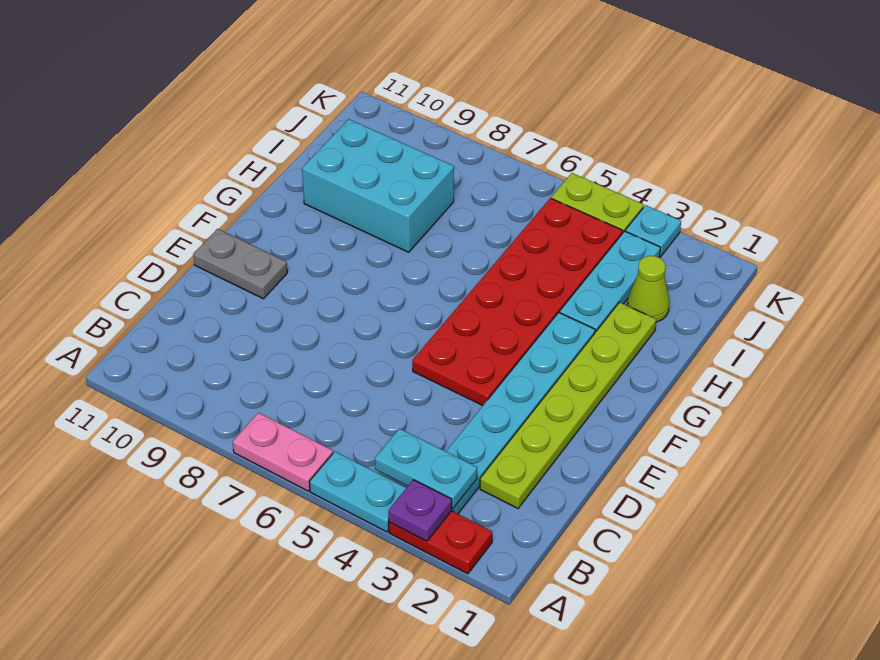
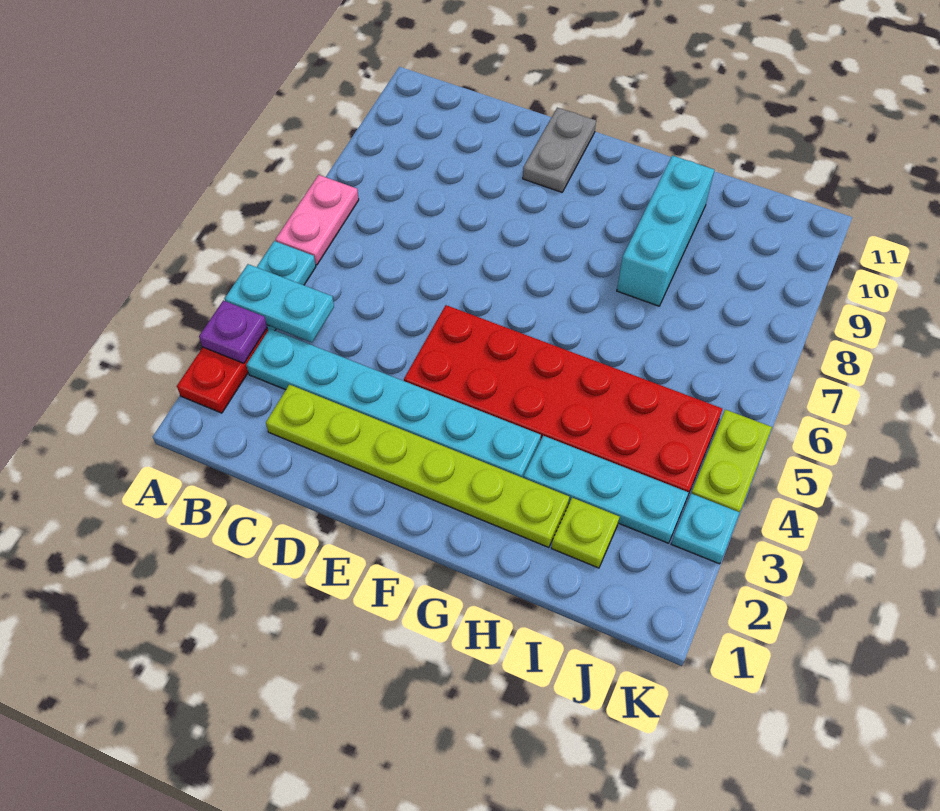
cyan plate B3:B4 level 2 -> cyan plate A4:B4 level 2
cyan brick H8:I10 level 1 -> cyan brick H8:H10 level 1
lime cone I2 level 1 -> lime plate I2 level 1

